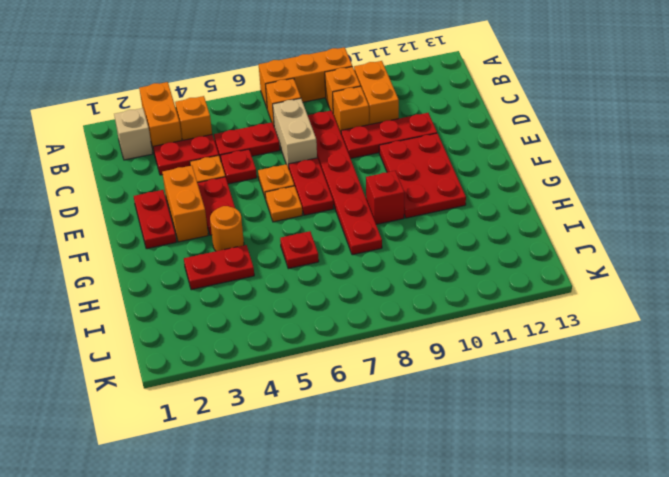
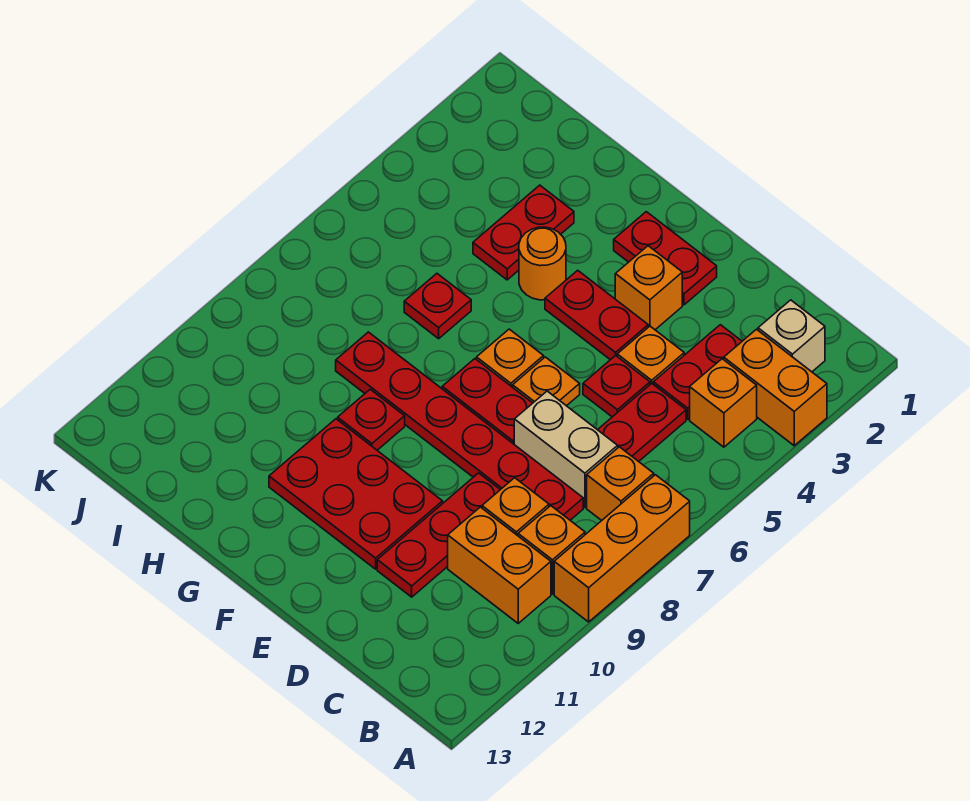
orange brick E3:F3 level 1 -> orange brick E3 level 1
red brick G9 level 1 -> red plate G9 level 1

